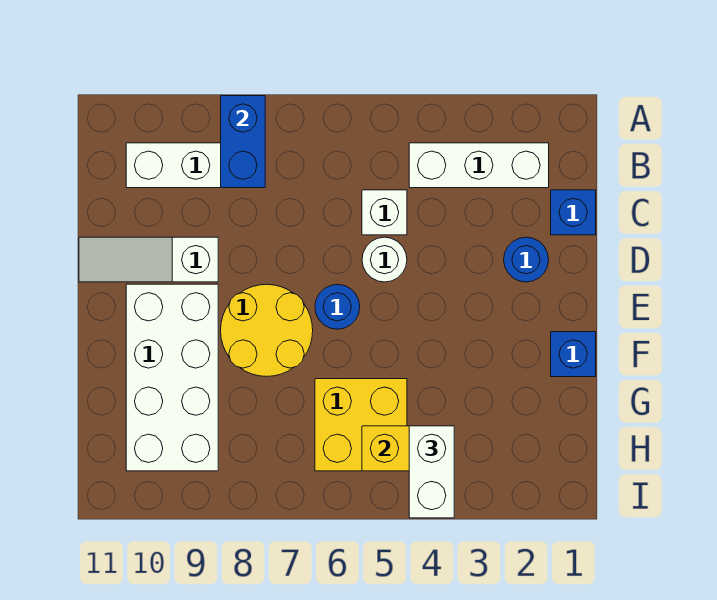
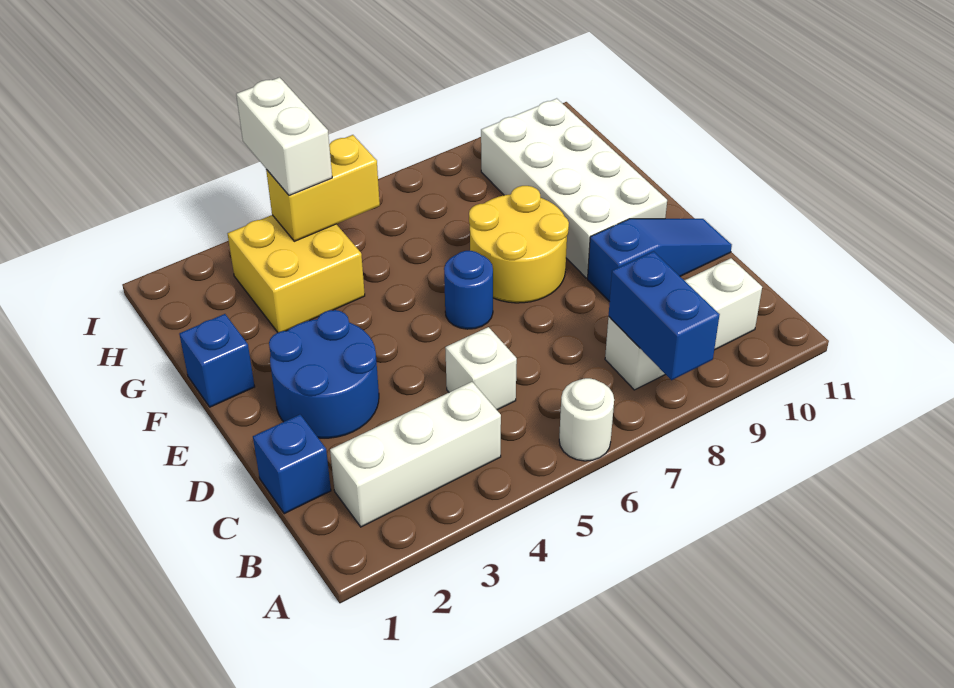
blue round brick D2 level 1 -> blue round brick D2:E3 level 1
white round brick D5 level 1 -> white round brick A6 level 1
white slope D9:D11 level 1 top 9 -> blue slope D9:D11 level 1 top 9
yellow brick G5:H6 level 1 -> yellow brick G3:H4 level 1

